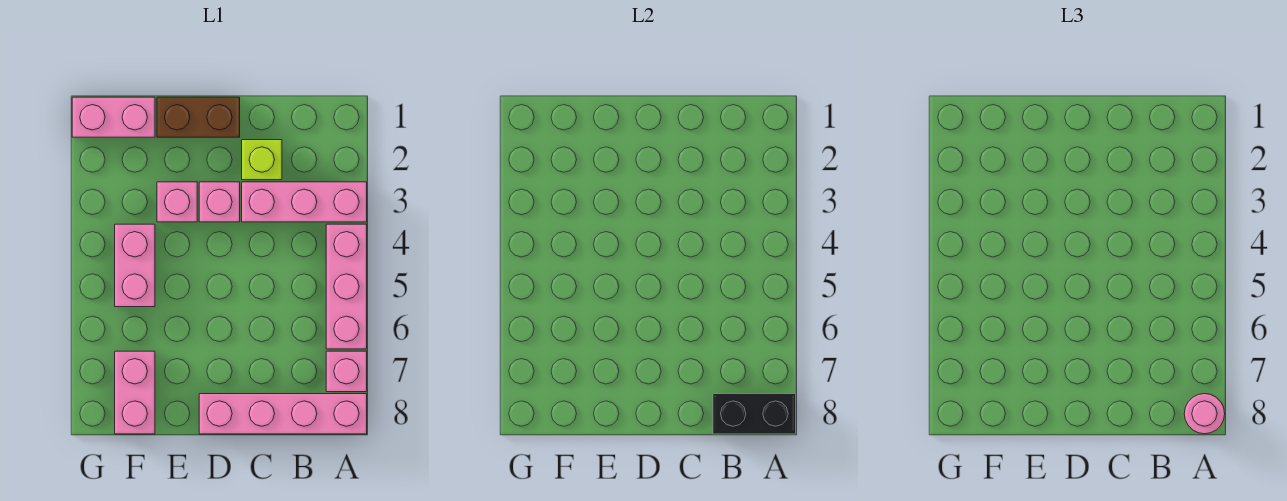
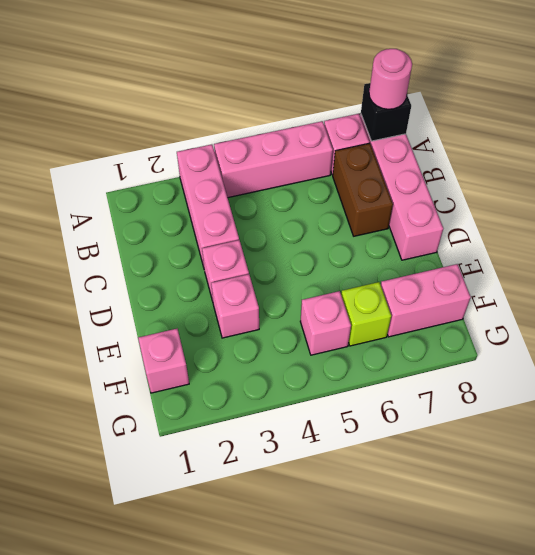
black brick A8:B8 level 2 -> black brick A8 level 2
lime brick C2 level 1 -> lime brick F6 level 1
brown brick D1:E1 level 1 -> brown brick B7:C7 level 1
pink brick F1:G1 level 1 -> pink brick F1 level 1
pink brick F4:F5 level 1 -> pink brick F5 level 1

